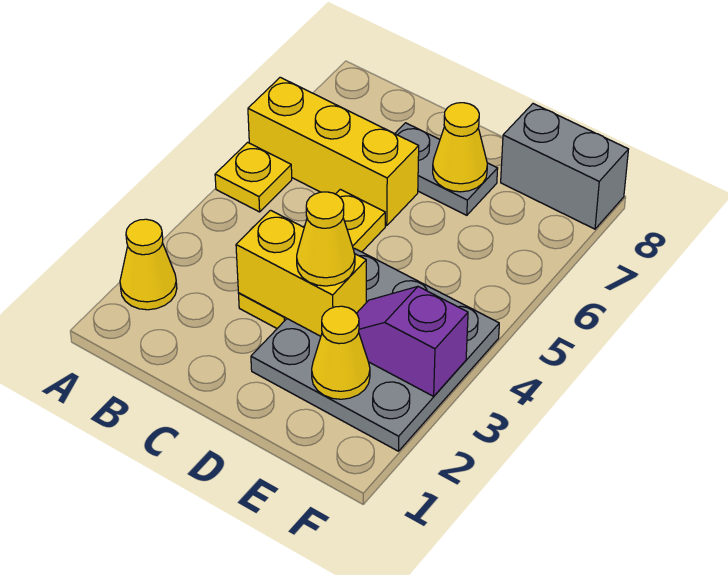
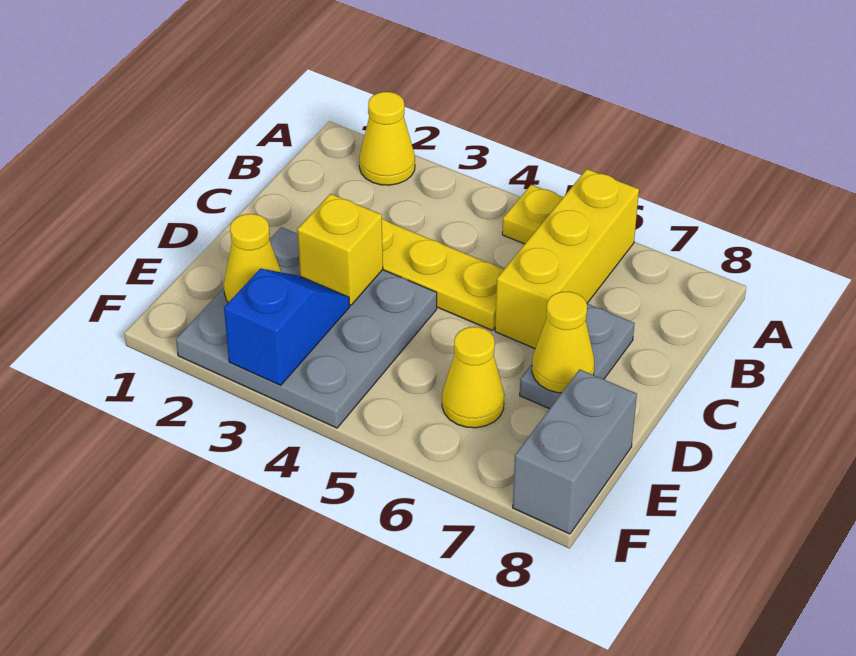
yellow brick C3:D3 level 2 -> yellow brick D3 level 2
yellow cone D3 level 3 -> yellow cone E6 level 1
purple slope E3:F3 level 2 top F -> blue slope E3:F3 level 2 top F

